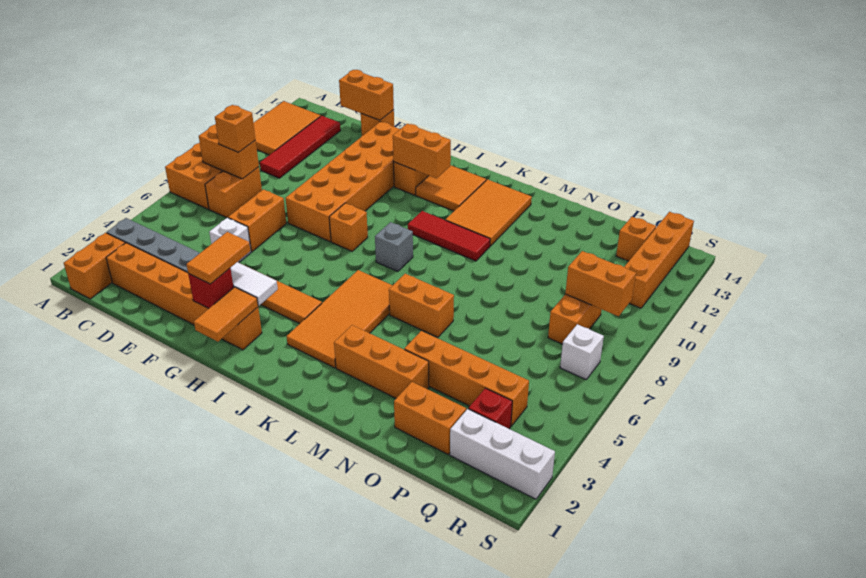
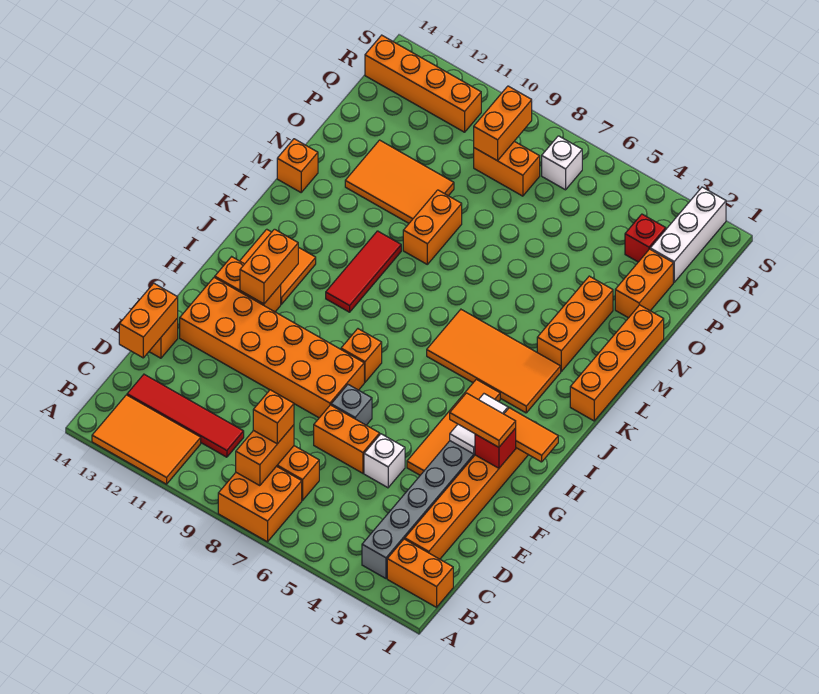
grey brick J8 level 1 -> grey brick F7 level 1
orange tile K11:L13 level 1 -> orange tile N10:O12 level 1
orange brick L6:M6 level 1 -> orange brick M9:N9 level 1
orange brick N4:Q4 level 1 -> orange brick K1:N1 level 1
orange brick Q13 level 1 -> orange brick M14 level 1

